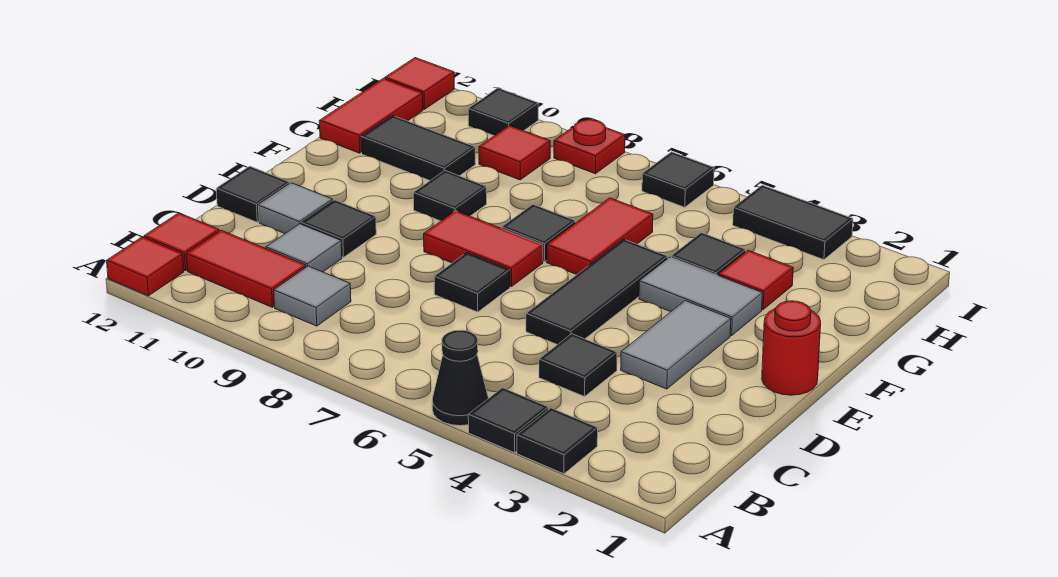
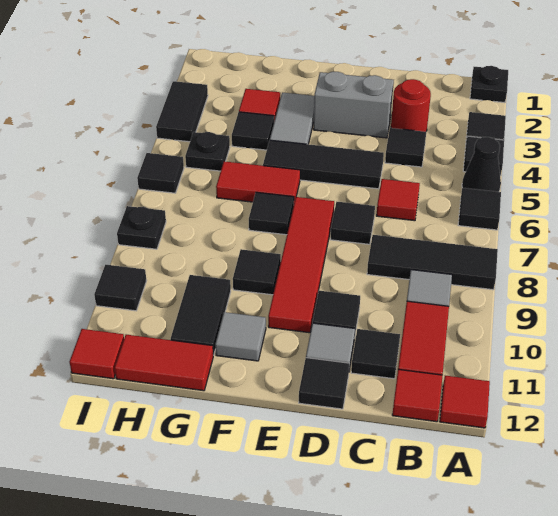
none -> black plate A1 level 1
none -> black tile A6 level 1
none -> black tile A8:C8 level 1
grey tile C10 level 1 -> grey tile F11 level 1
none -> black tile C11 level 1
grey tile D3:E3 level 1 -> grey brick D3:E3 level 1
red round brick E1 level 1 -> red round brick C3 level 1
red tile E7:E8 level 1 -> red tile E7:E10 level 1
none -> black plate H5 level 1
red tile H9 level 1 -> red tile C6 level 1
red plate I8 level 1 -> black plate I8 level 1

